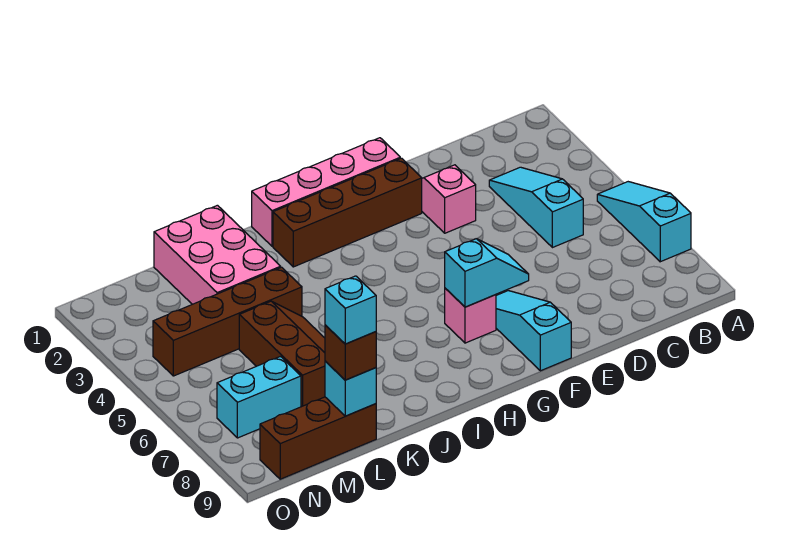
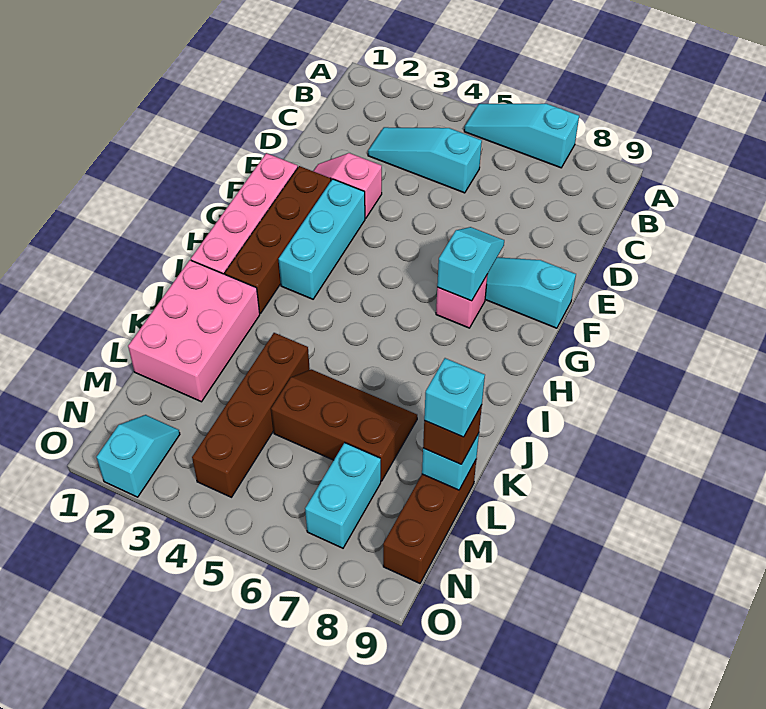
none -> cyan brick F3:H3 level 1
pink brick K1:L3 level 1 -> pink brick J1:L2 level 1
none -> cyan slope N2:O2 level 1 top O

